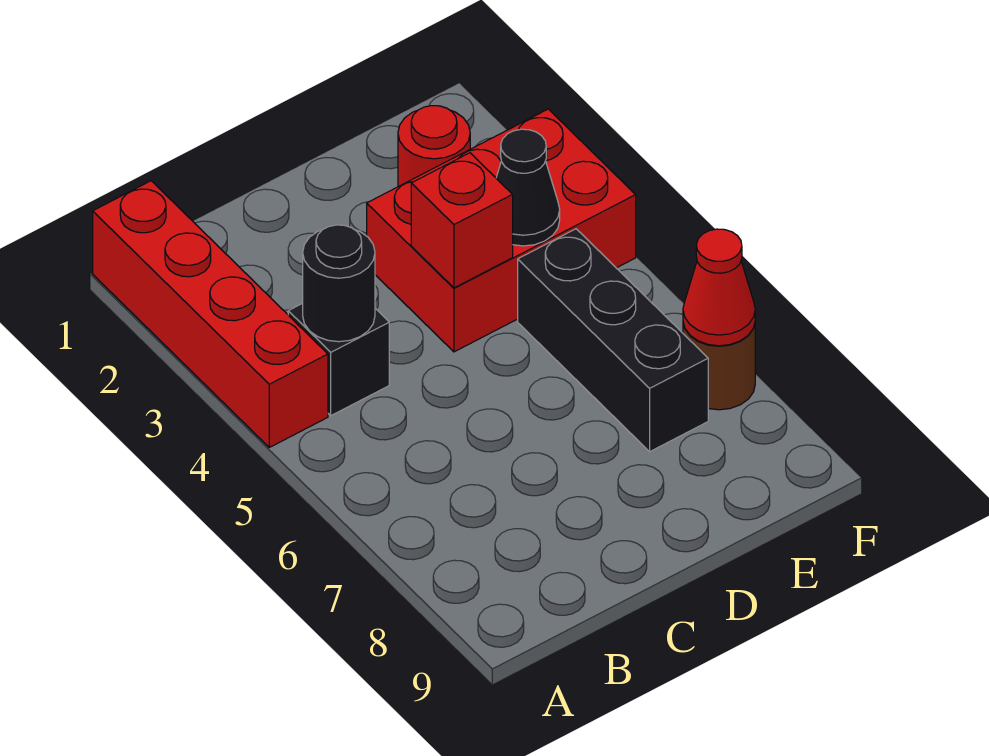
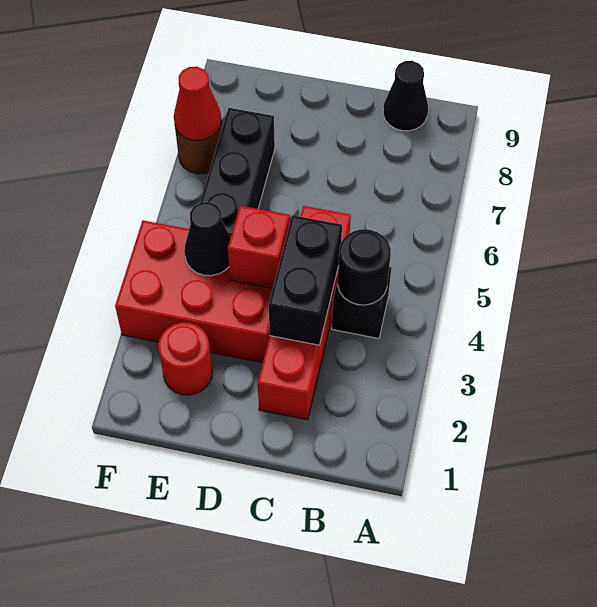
red brick A1:A4 level 1 -> red brick C2:C5 level 1
none -> black cone B9 level 1
none -> black brick C3:C4 level 2

